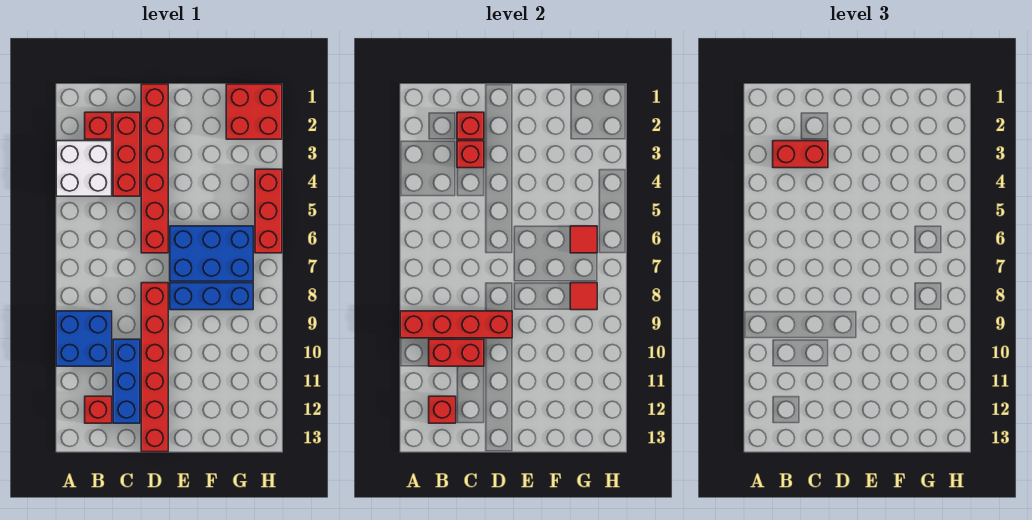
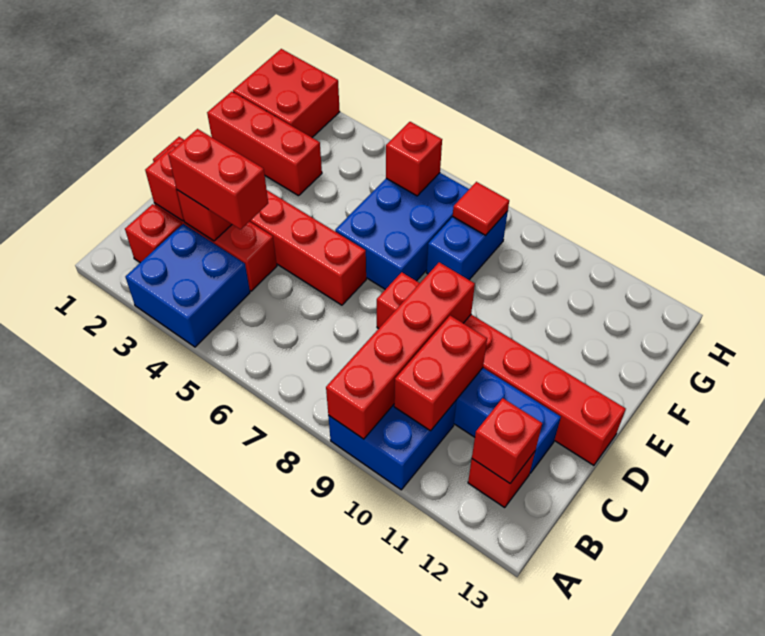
white brick A3:B4 level 1 -> blue brick A3:B4 level 1
red brick B3:C3 level 3 -> red brick C3:C4 level 3
blue brick E8:G8 level 1 -> blue brick F8:G8 level 1
red tile G6 level 2 -> red brick G6 level 2
red brick H4:H6 level 1 -> red brick F1:F3 level 1

